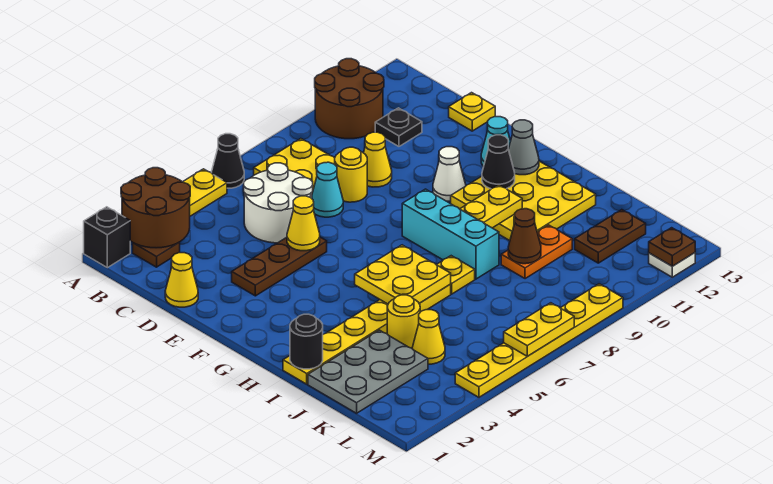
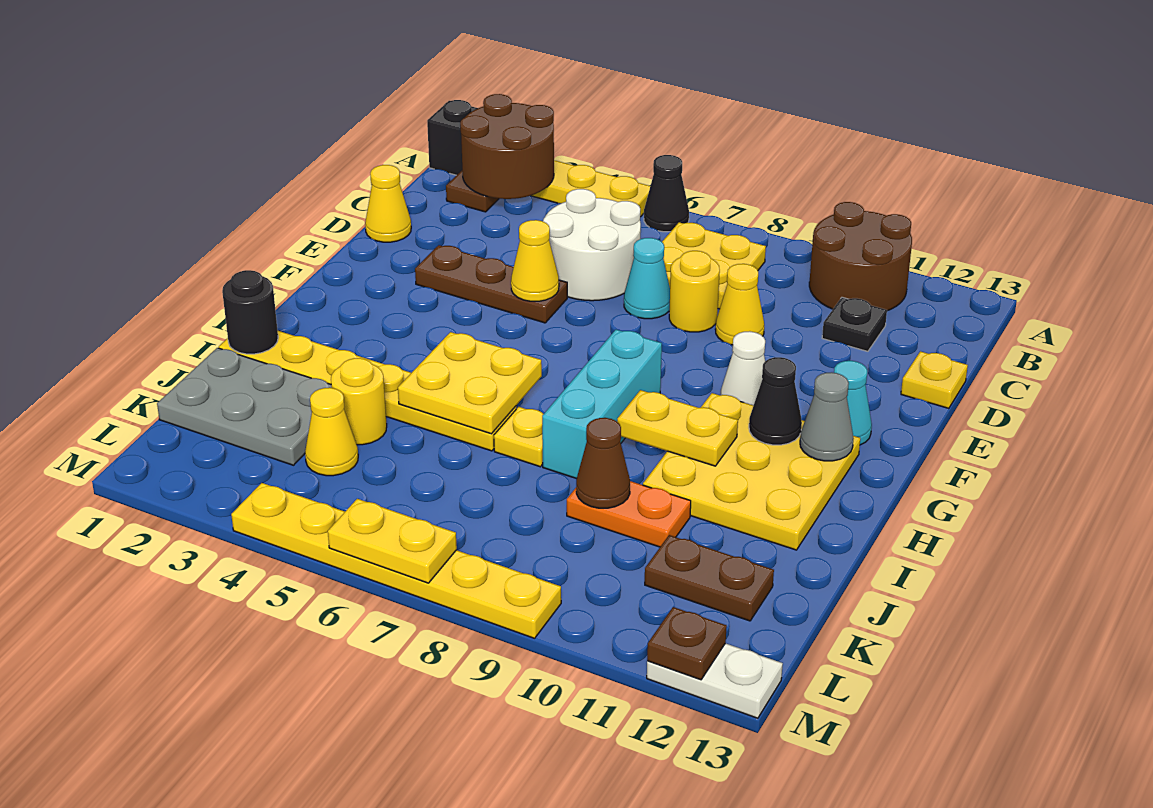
white plate M12 level 1 -> white plate M12:M13 level 1

